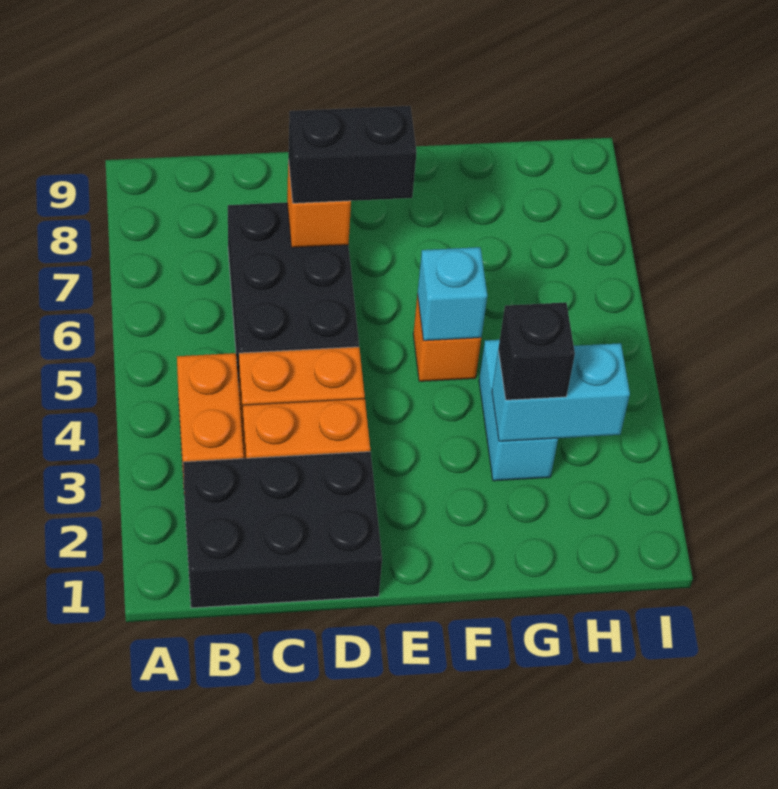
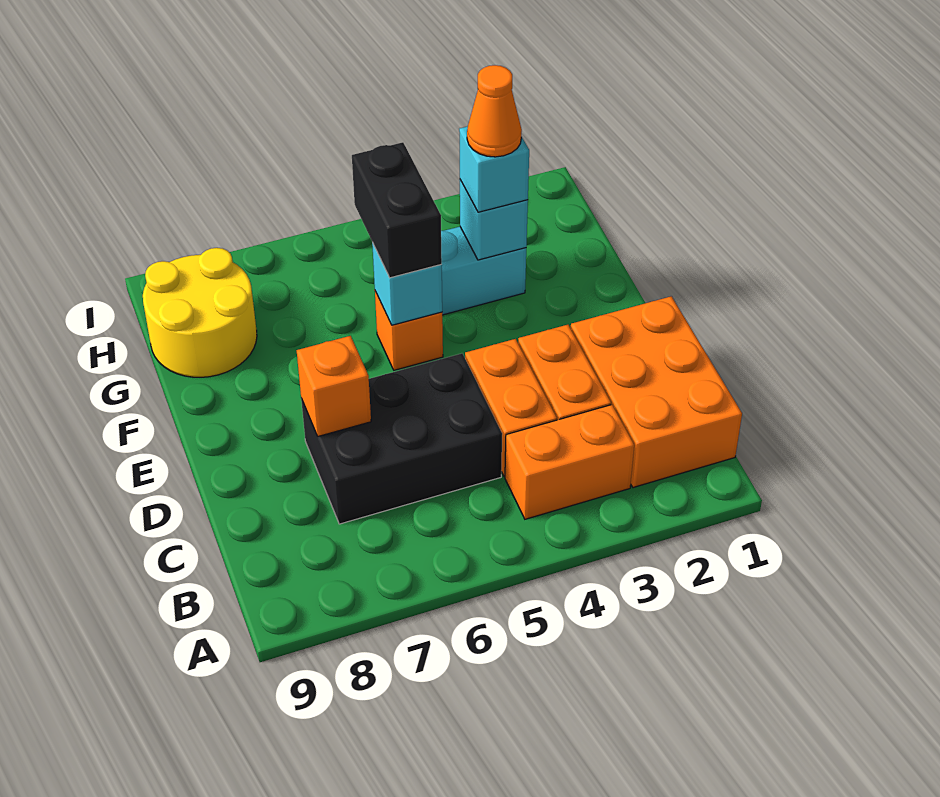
black brick B1:D2 level 1 -> orange brick B1:D2 level 1
black brick D7:E7 level 3 -> black brick F5:G5 level 3
cyan brick G3:H3 level 2 -> cyan brick G3 level 2
black brick G3 level 3 -> cyan brick G3 level 3
none -> orange cone G3 level 4
none -> yellow round brick G8:H9 level 1

